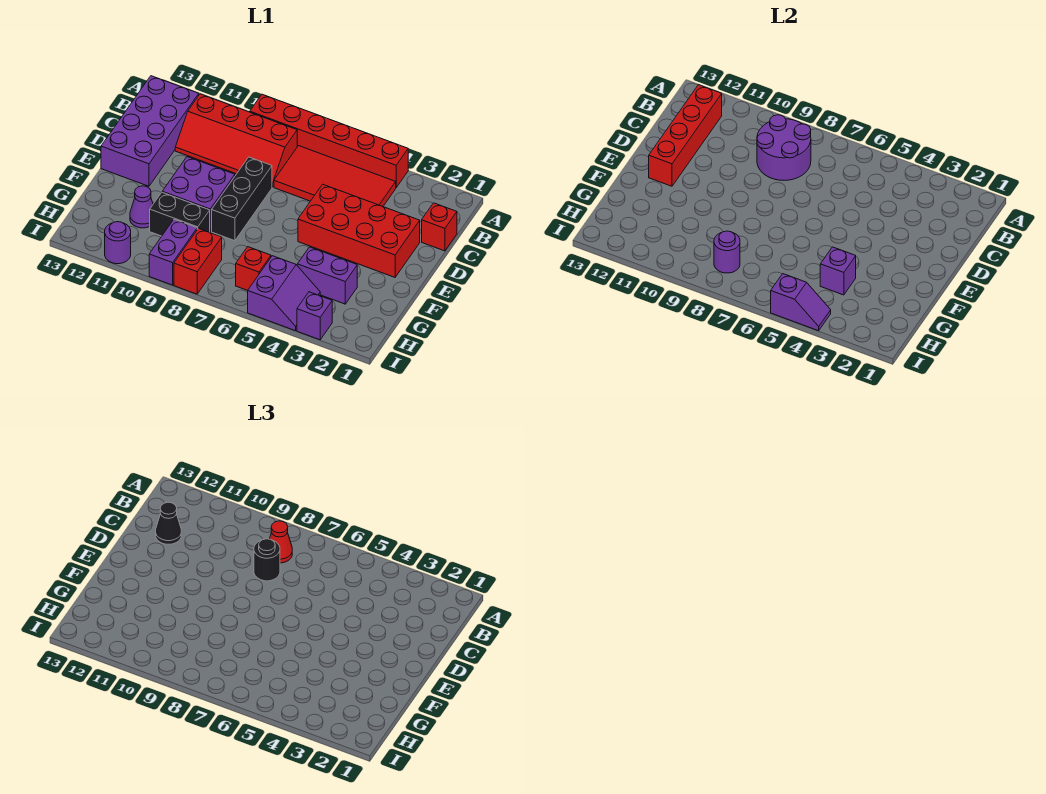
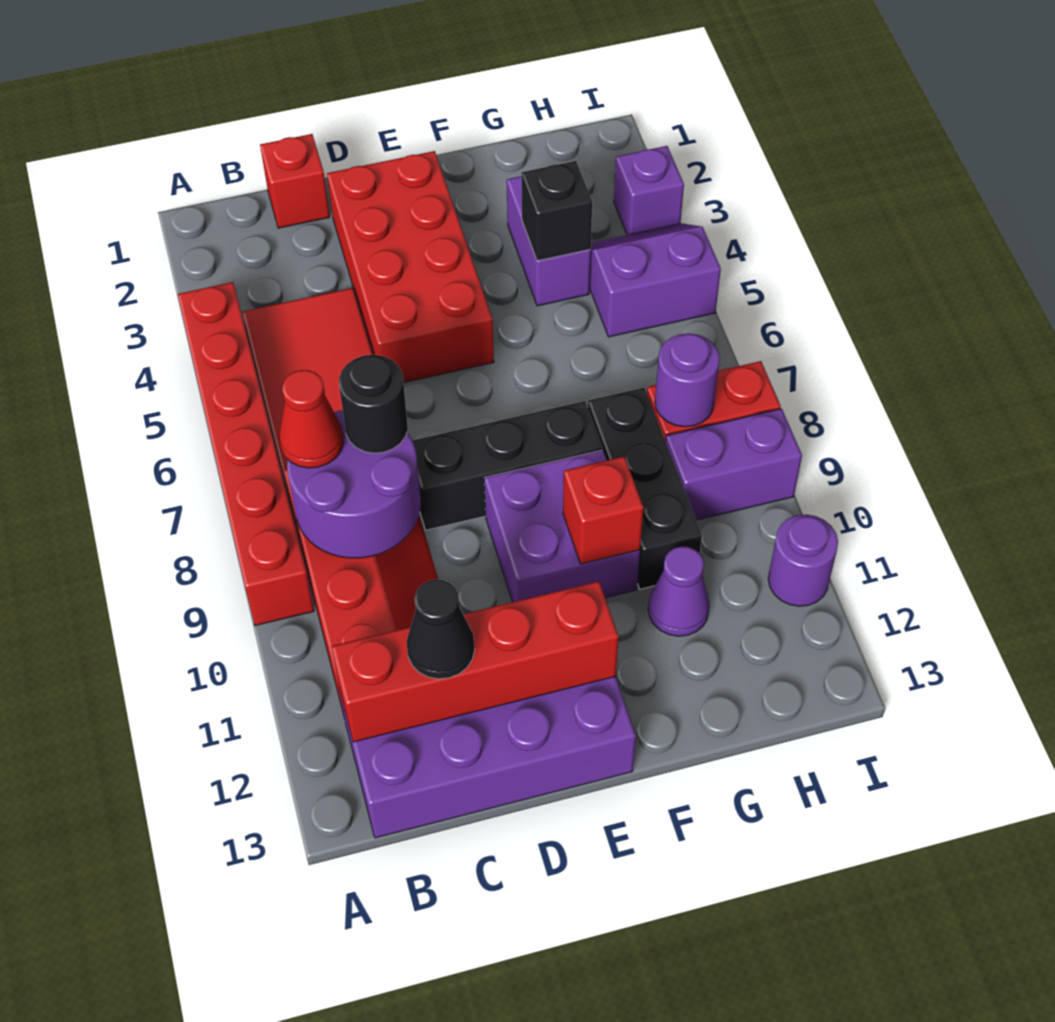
purple brick G4 level 2 -> black brick G4 level 2
black brick G9:G10 level 1 -> black brick G8:G10 level 1
red brick H6 level 1 -> red brick F10 level 2
purple slope I4:I5 level 2 top 5 -> none

